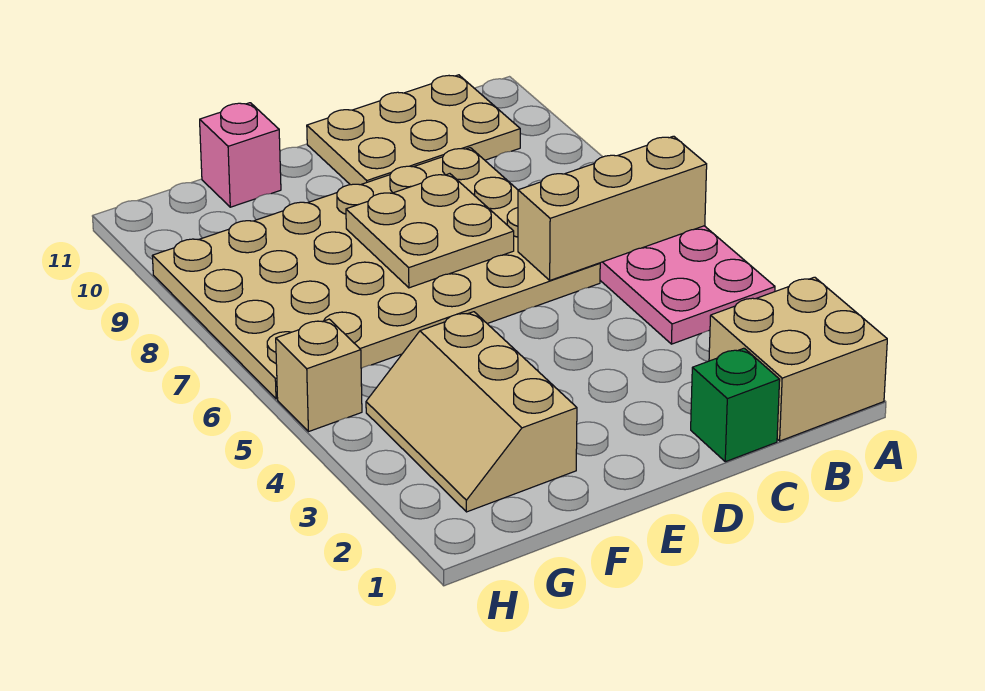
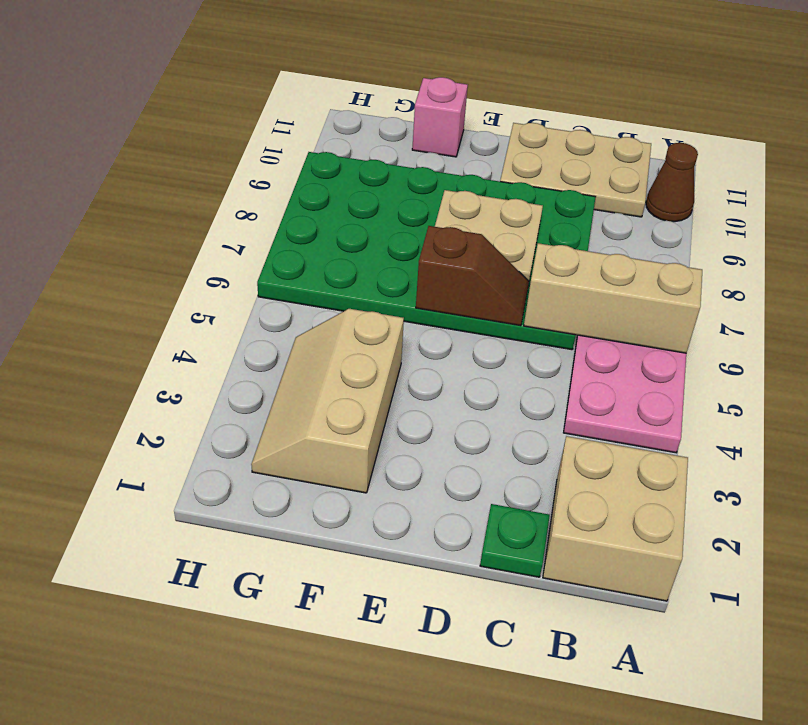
none -> brown cone A10 level 1
green brick C1 level 1 -> green plate C1 level 1
tan plate C6:H9 level 1 -> green plate C6:H9 level 1
none -> brown slope D6:E6 level 2 top E
tan brick H5 level 1 -> none

